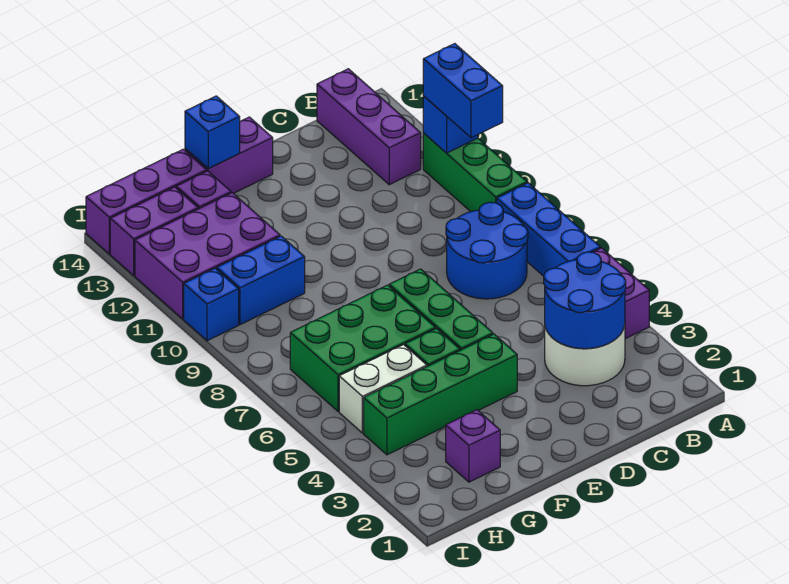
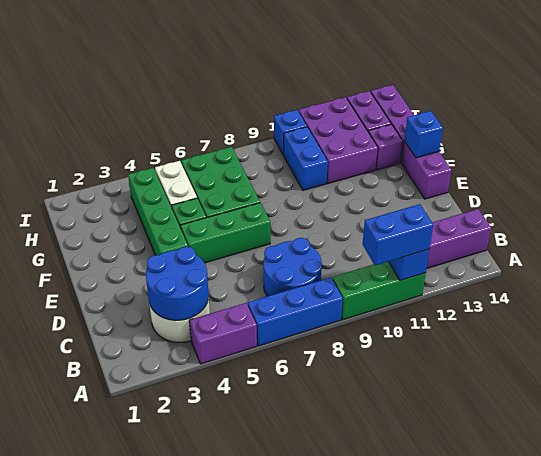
purple brick G2 level 1 -> none

